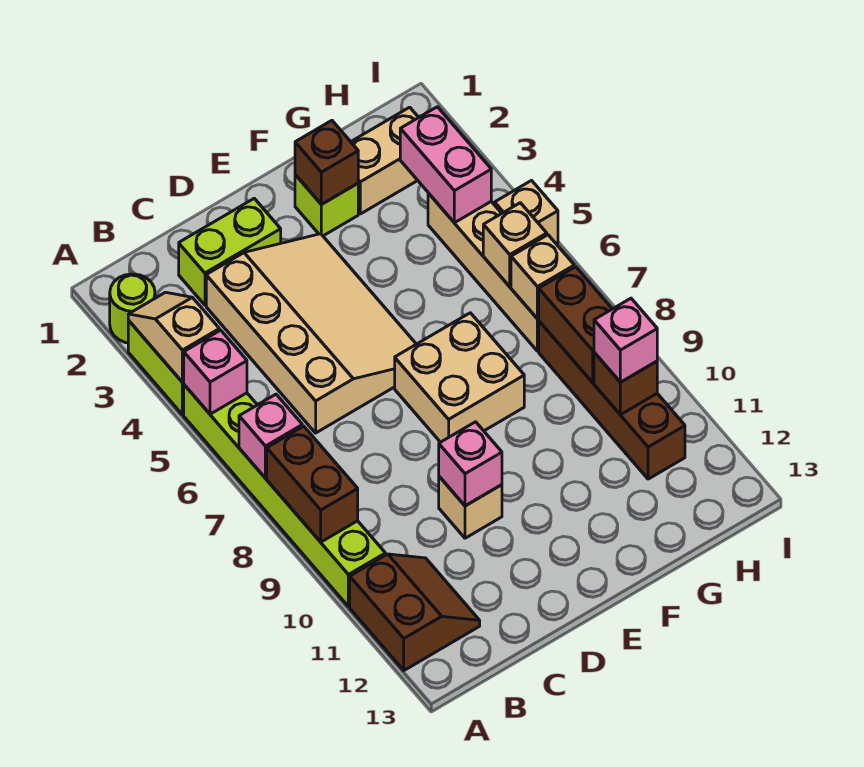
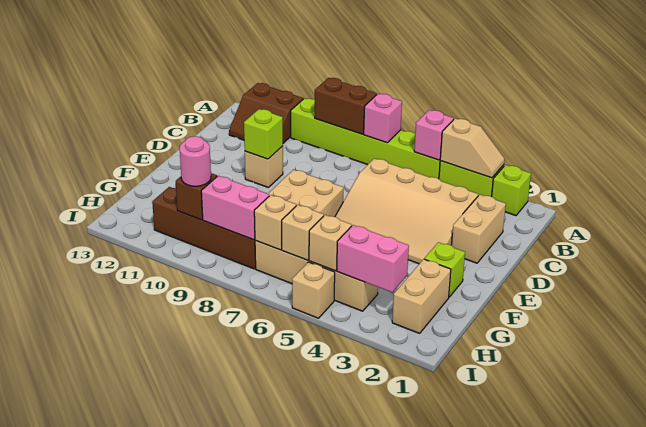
lime round brick A2 level 1 -> lime brick A2 level 1
lime brick C2:D2 level 1 -> tan brick C2:D2 level 1
pink brick D10 level 2 -> lime brick D10 level 2
brown brick F2 level 2 -> none
none -> tan brick H5 level 2
brown brick H8:H9 level 2 -> pink brick H8:H9 level 2
pink brick H10 level 3 -> pink round brick H10 level 3

